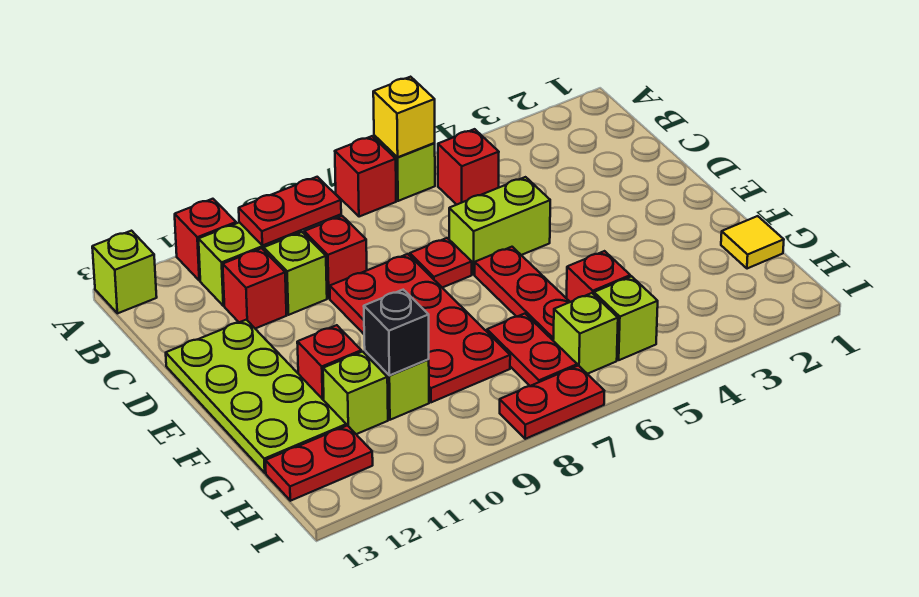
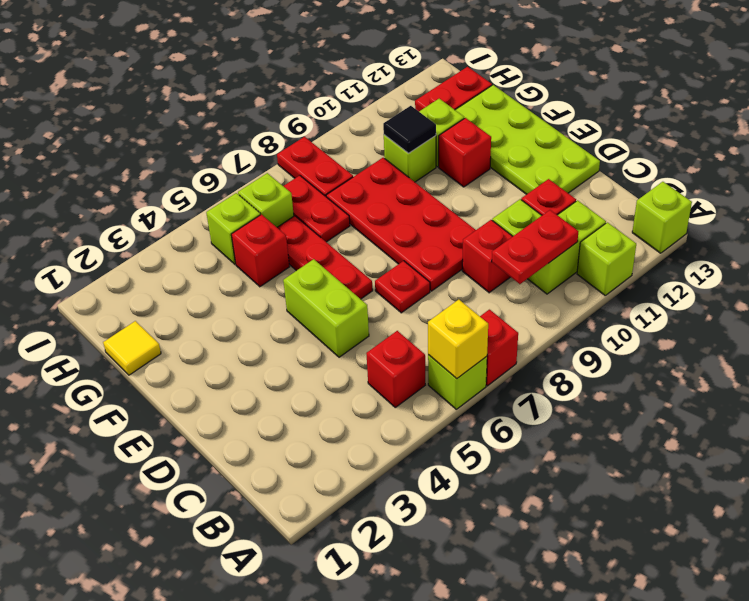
red brick A11 level 1 -> lime brick A11 level 1
lime brick D5:D6 level 1 -> lime brick D5:E5 level 1
black brick G10 level 2 -> black tile G10 level 2
red plate I7:I8 level 1 -> red plate H8:I8 level 1

